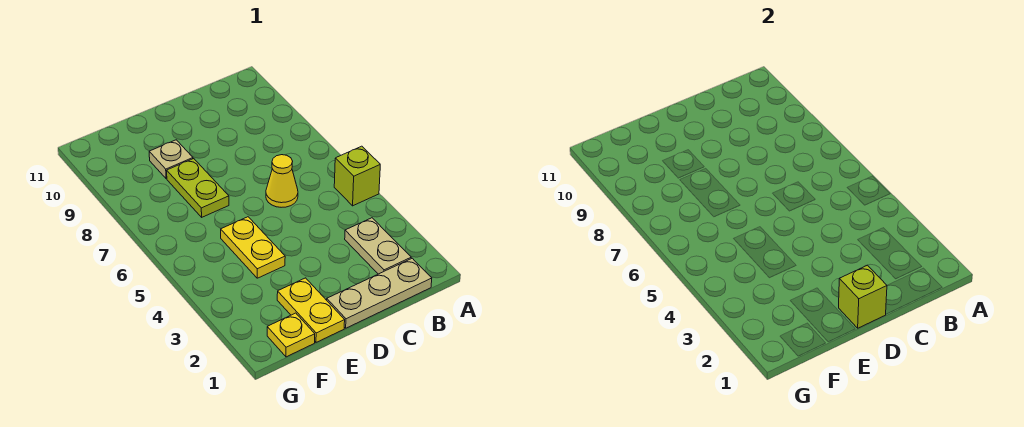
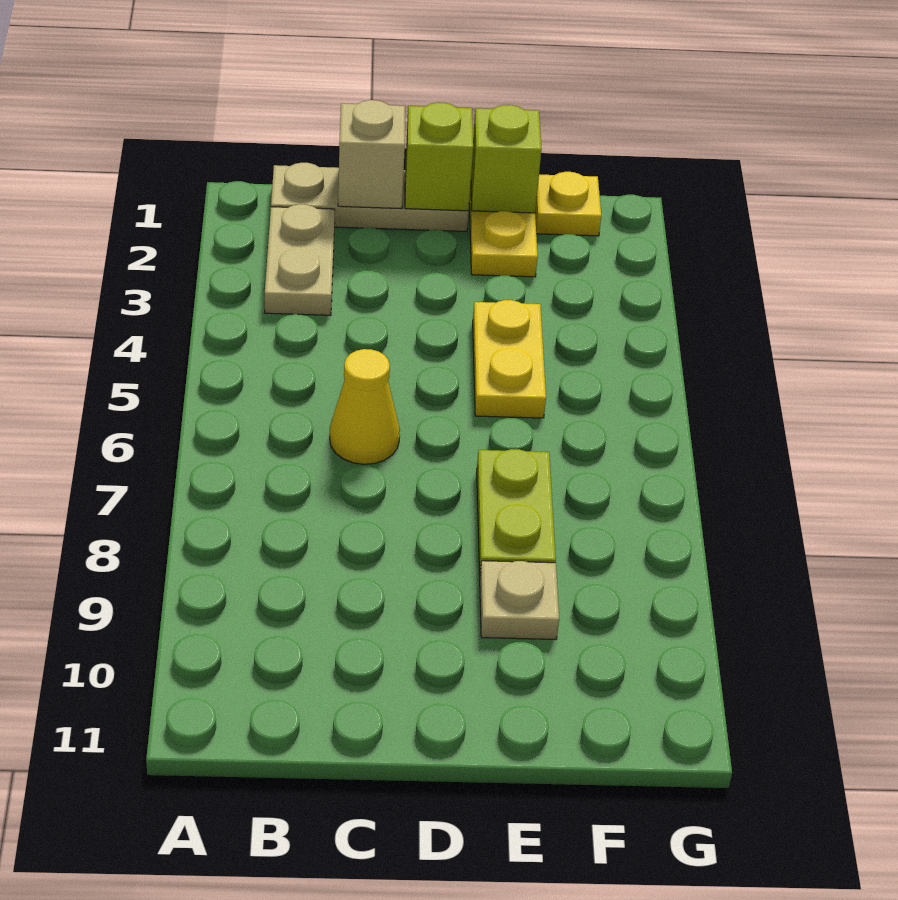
lime brick A5 level 1 -> lime brick E1 level 2
none -> tan brick C1 level 2

